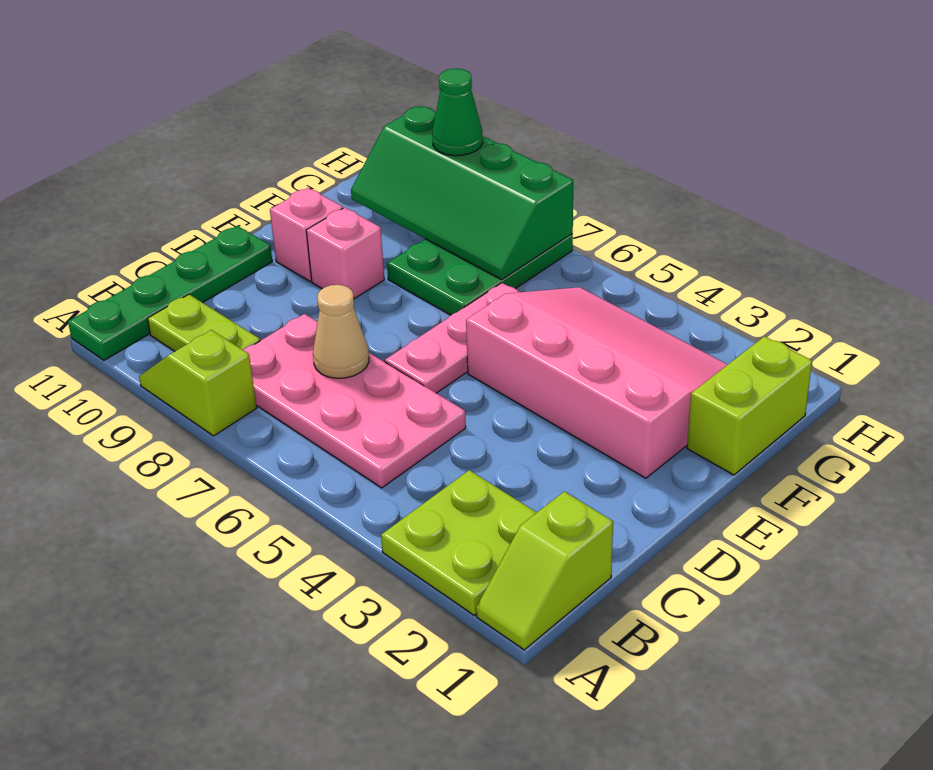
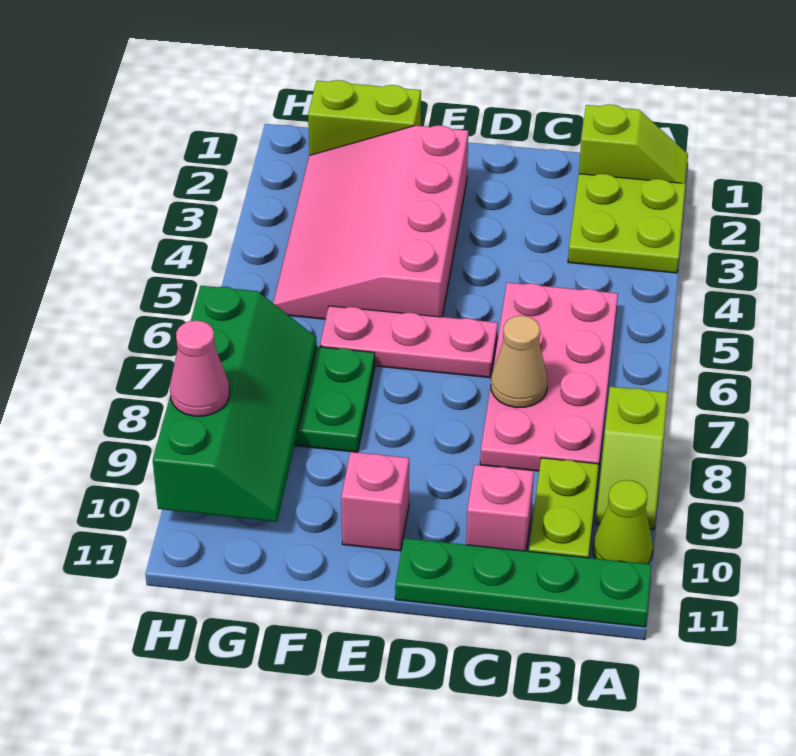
none -> lime cone A10 level 1
pink brick E9 level 1 -> pink brick C10 level 1
green cone H9 level 3 -> pink cone H9 level 3

